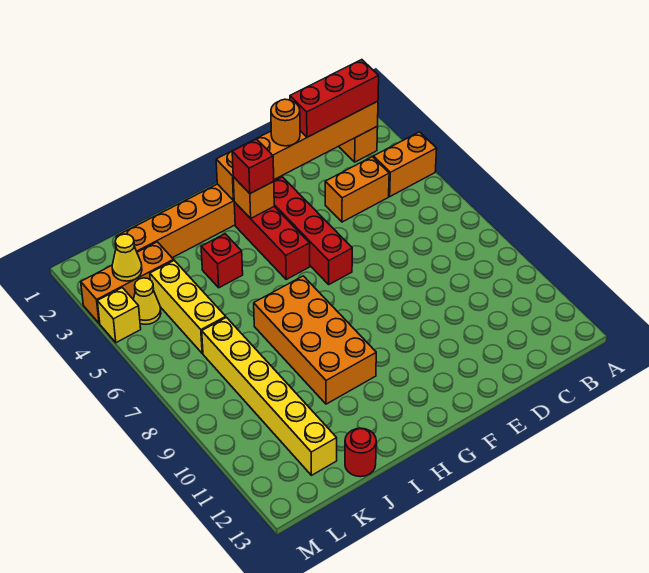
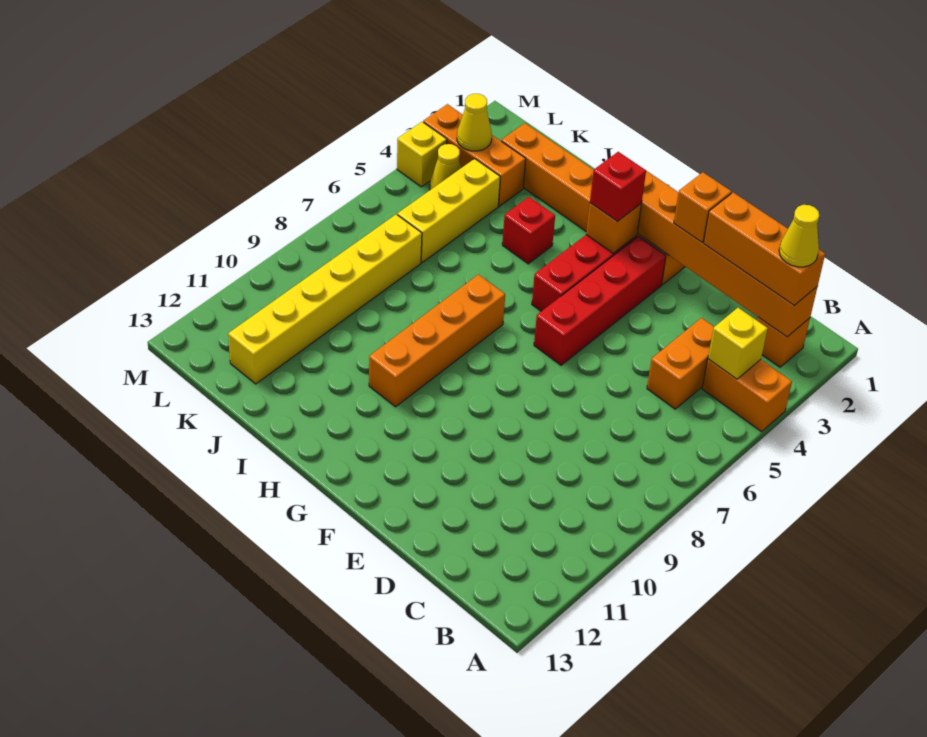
red brick B2:D2 level 3 -> orange brick B2:D2 level 3
none -> yellow cone B2 level 4
none -> yellow brick B4 level 2
orange brick C4:D4 level 1 -> orange brick C4:C5 level 1
orange round brick E2 level 3 -> orange brick E2 level 3
orange brick H7:I10 level 1 -> orange brick H7:H10 level 1
red round brick J13 level 1 -> none

